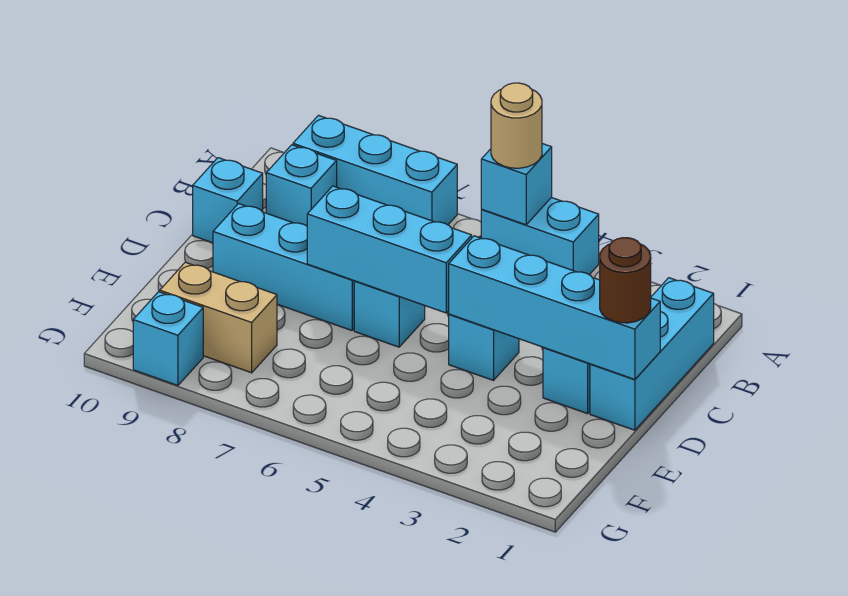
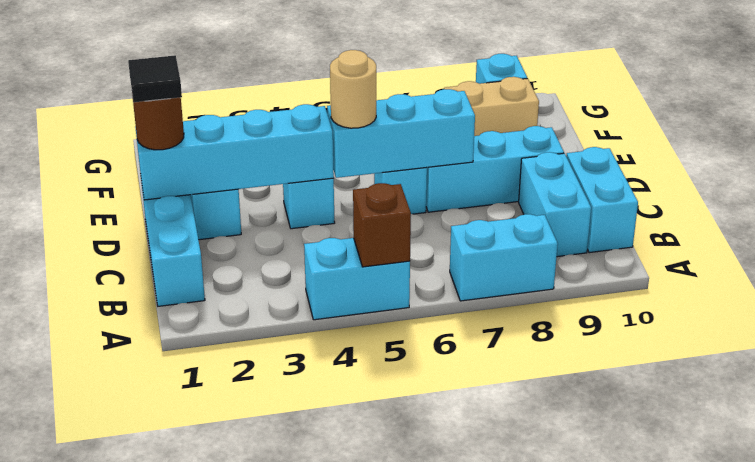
cyan brick A5 level 2 -> brown brick A5 level 2
tan round brick A5 level 3 -> tan round brick D5 level 3
cyan brick A7:A9 level 1 -> cyan brick A7:A8 level 1
cyan brick B9 level 1 -> cyan brick B9:C9 level 1
cyan brick C10 level 1 -> cyan brick B10:C10 level 1
none -> black tile D1 level 4

